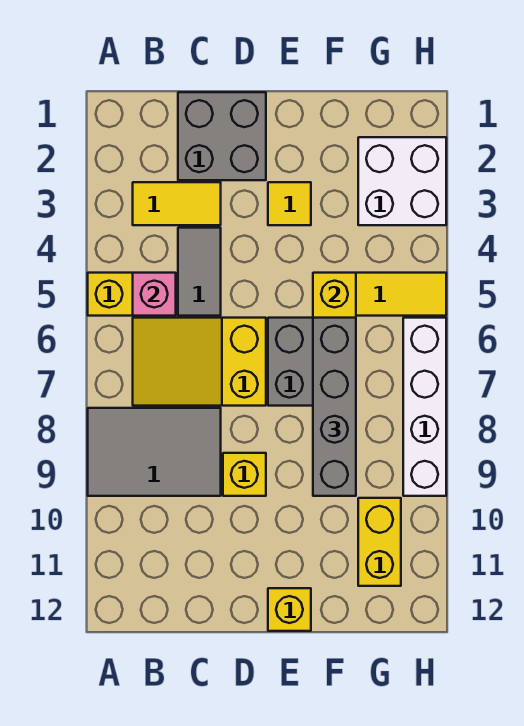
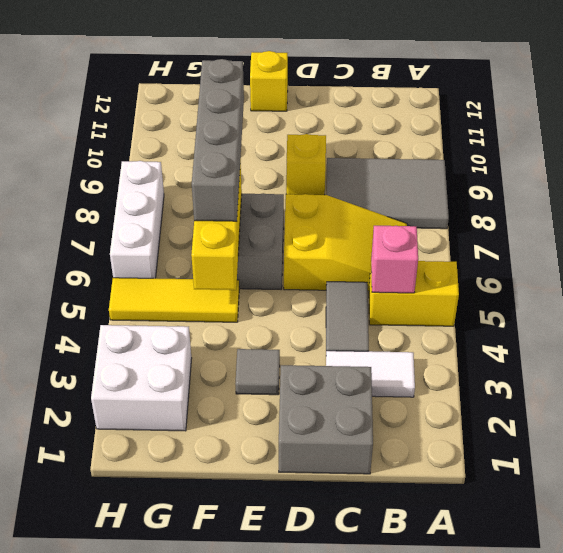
yellow tile B3:C3 level 1 -> white tile B3:C3 level 1
yellow tile E3 level 1 -> grey tile E3 level 1
yellow brick G10:G11 level 1 -> none
white brick H6:H9 level 1 -> white brick H6:H8 level 1

